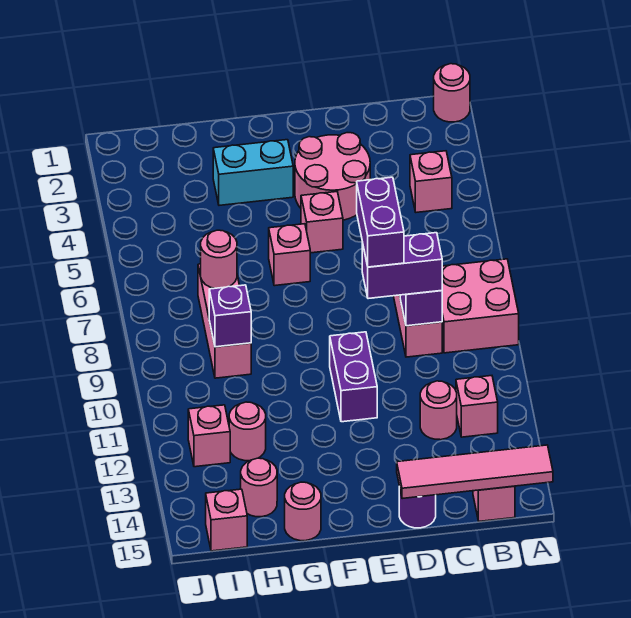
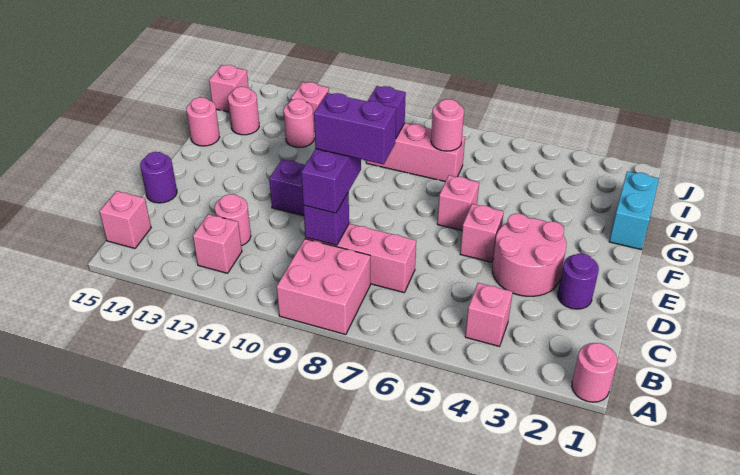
pink tile A15:D15 level 2 -> none
none -> purple round brick D2 level 1
cyan brick F3:G3 level 1 -> cyan brick G1:H1 level 1

